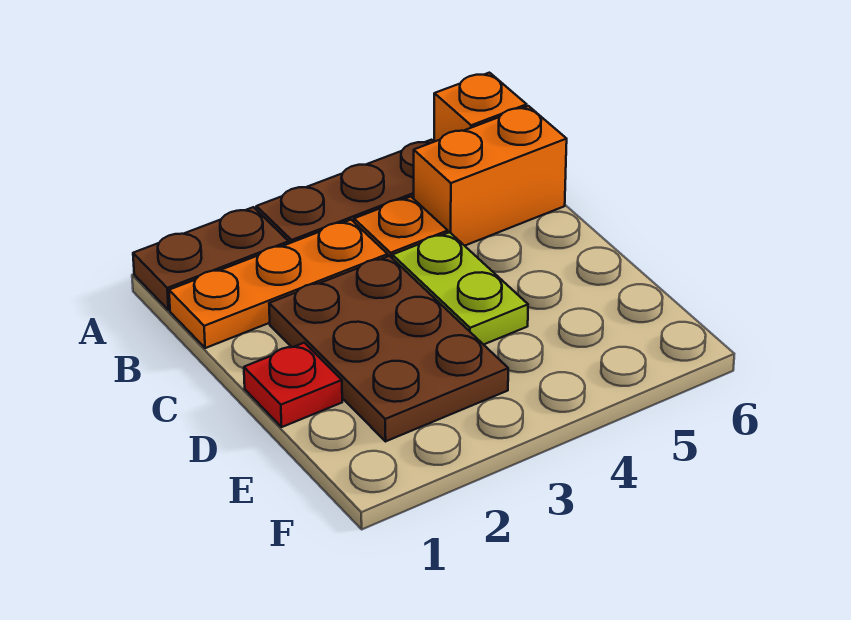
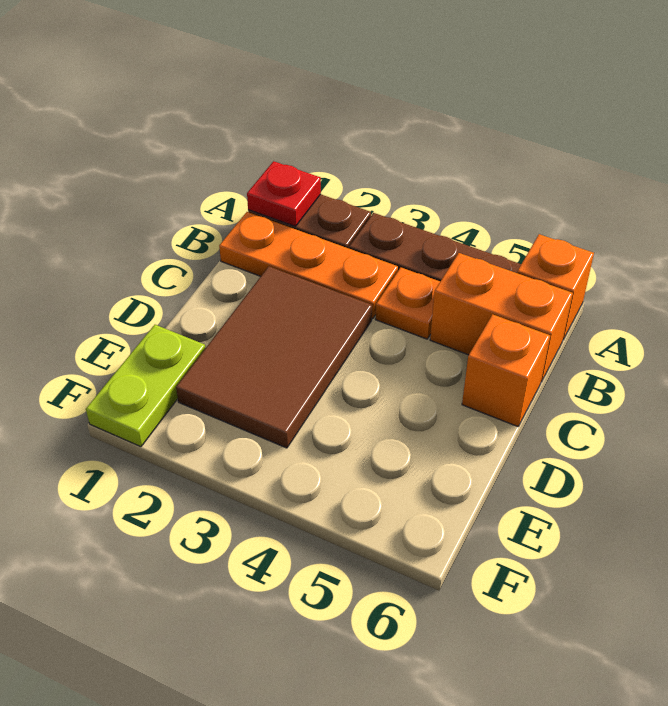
brown plate C2:E3 level 1 -> brown tile C2:E3 level 1
lime plate C4:D4 level 1 -> lime plate E1:F1 level 1
none -> orange brick C6 level 1
red plate D1 level 1 -> red plate A1 level 2

